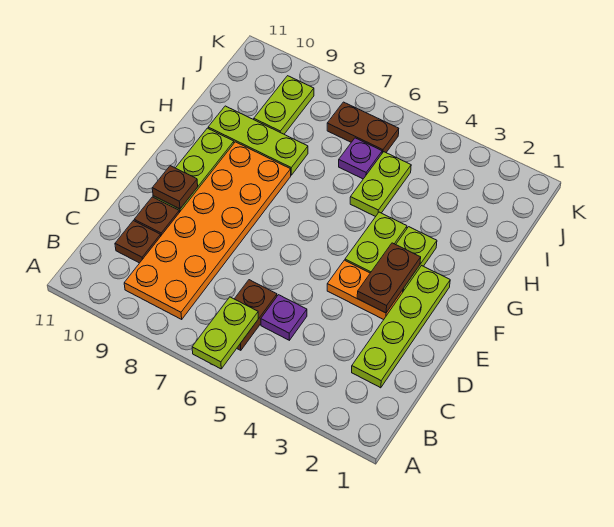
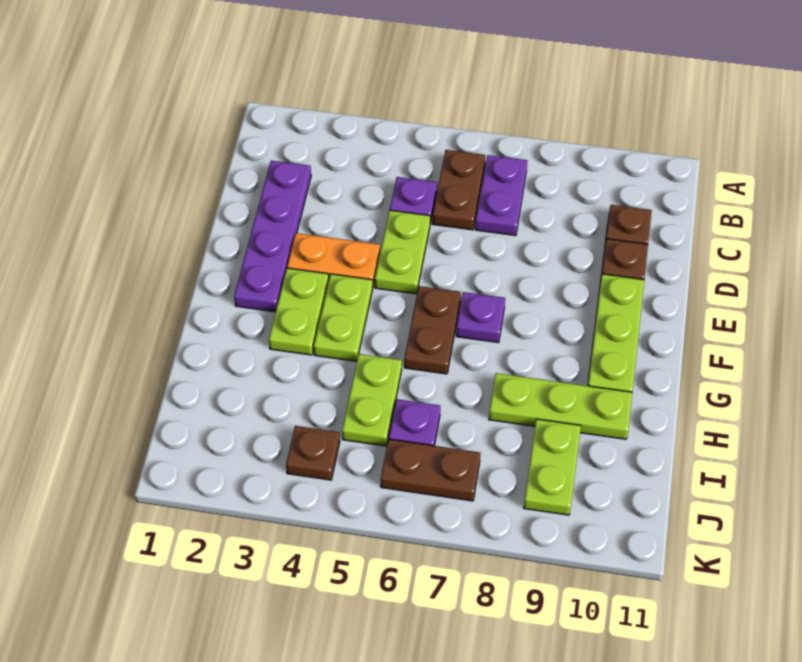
lime plate A6:B6 level 2 -> lime plate D5:E5 level 1
none -> purple plate B7:C7 level 1
orange plate B8:G9 level 1 -> none
lime plate C2:F2 level 1 -> purple plate C2:F2 level 1
brown plate E3:F3 level 2 -> brown plate F6:G6 level 1
brown plate E10 level 2 -> brown plate J4 level 1
none -> purple plate F7 level 1

